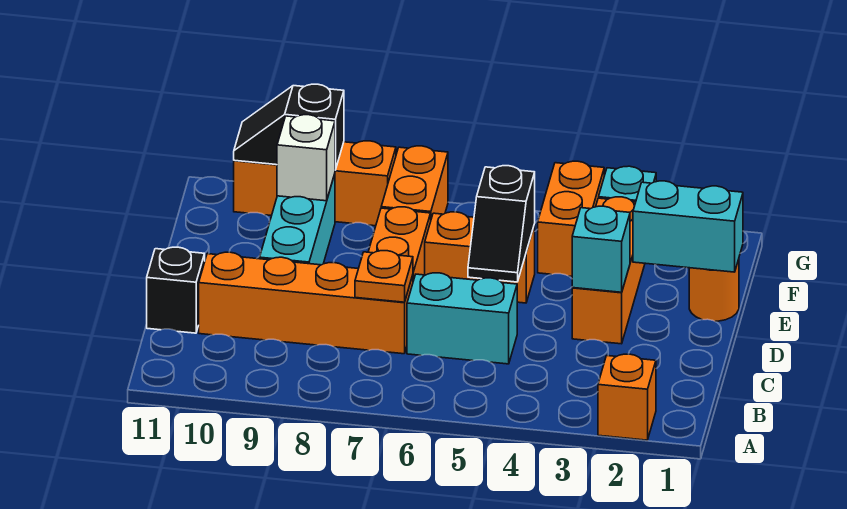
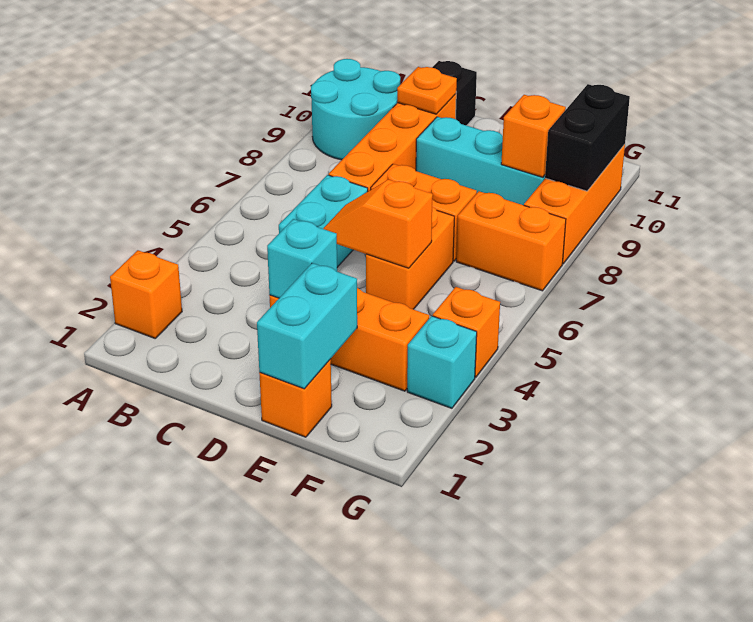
none -> cyan round brick A9:B10 level 1
orange plate C7 level 2 -> orange plate C10 level 2
black slope D5:E5 level 2 top E -> orange slope D5:E5 level 2 top E
orange round brick E1 level 1 -> orange brick E1 level 1
orange brick F4:G4 level 1 -> orange brick G4 level 1
white brick F9 level 2 -> orange brick F9 level 2
black slope G9:G10 level 2 top 9 -> black brick G9:G10 level 2

